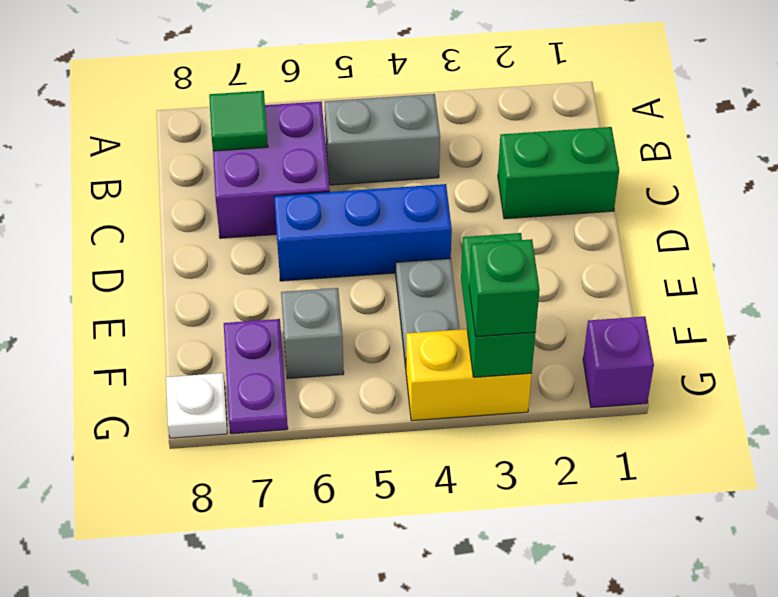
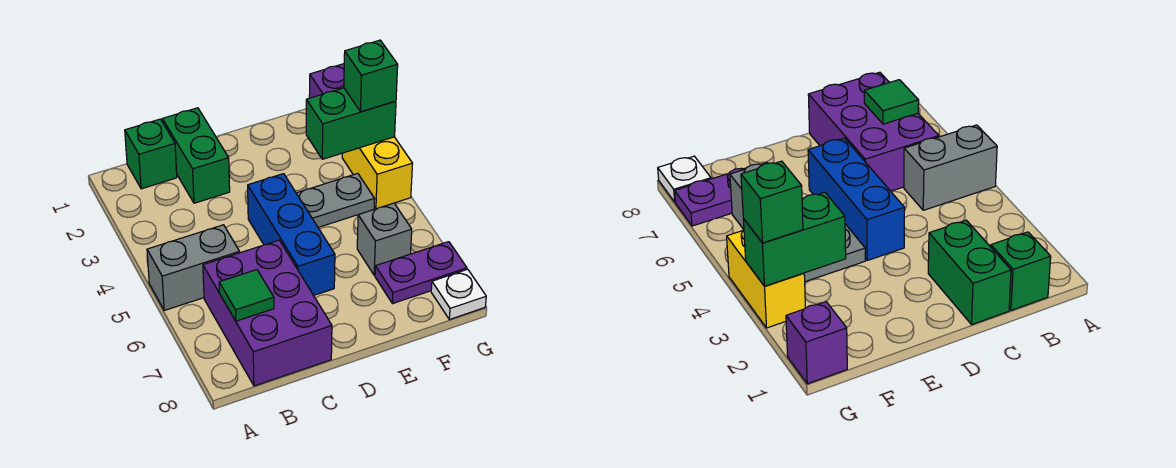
none -> green brick B1 level 1
grey brick B4:B5 level 1 -> grey brick A5:B5 level 1
purple brick B6:C7 level 1 -> purple brick B6:C8 level 1

